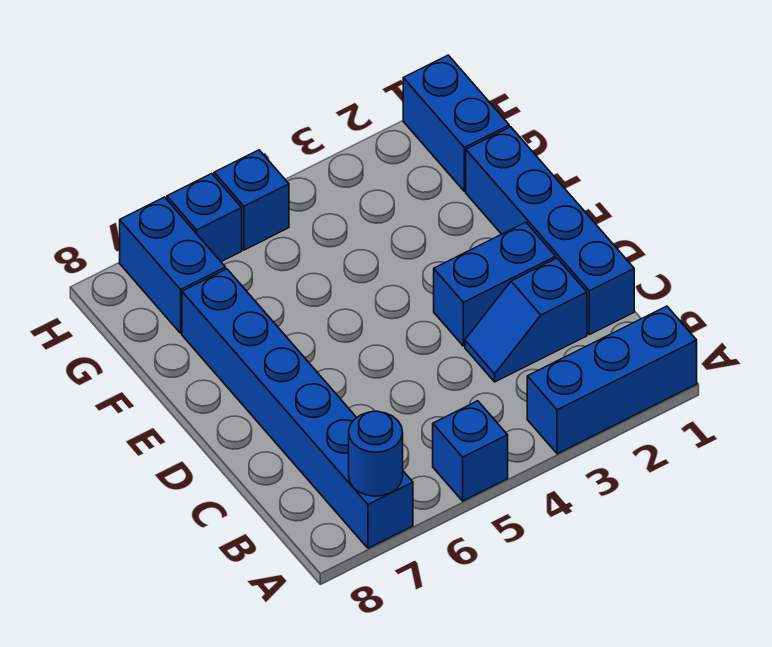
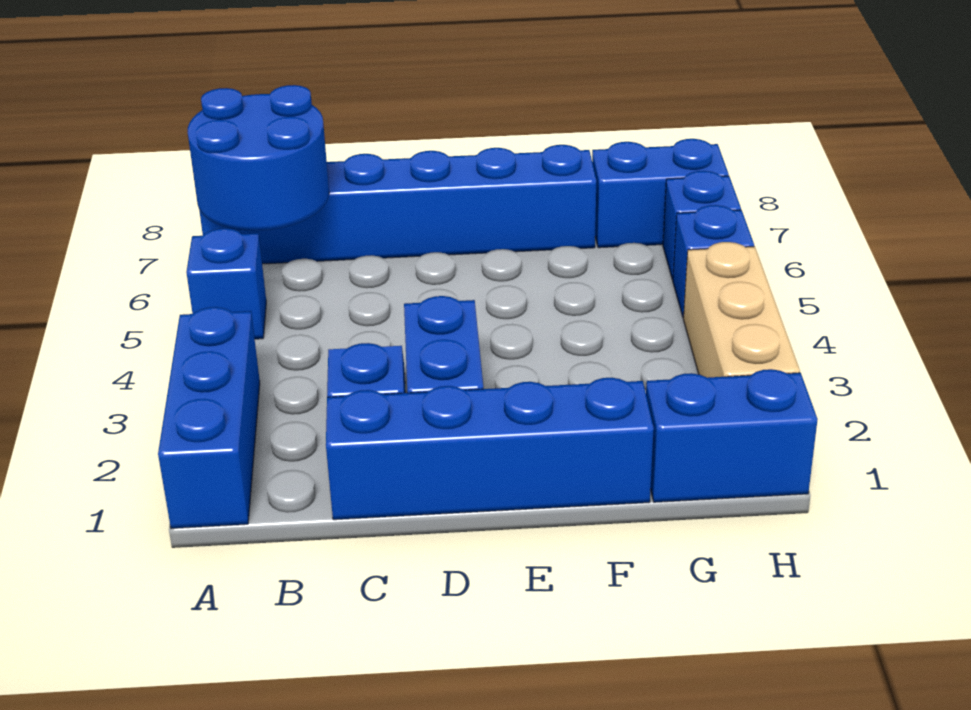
blue round brick A7 level 2 -> blue round brick A6:B7 level 2
none -> tan brick H2:H4 level 1

